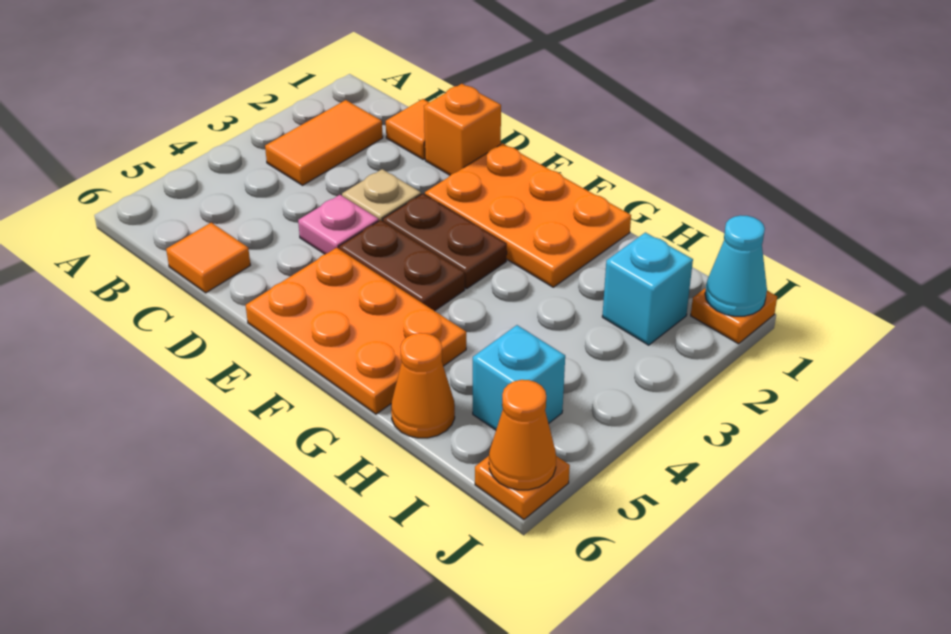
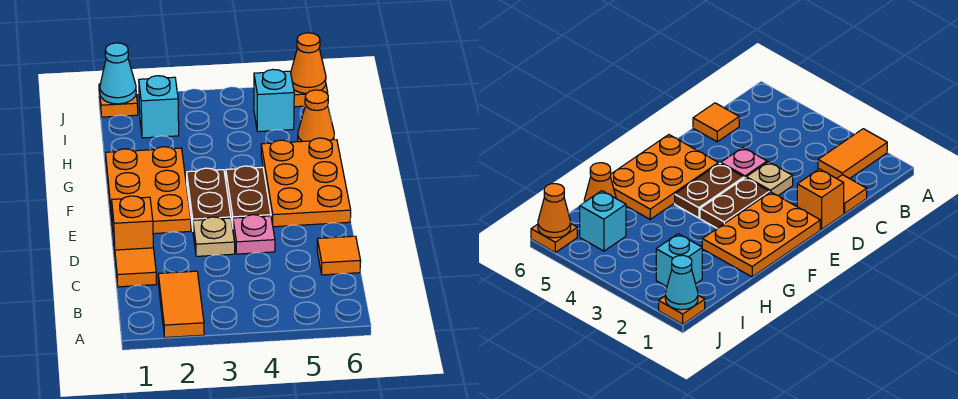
orange tile B2:B3 level 1 -> orange tile A2:B2 level 1

